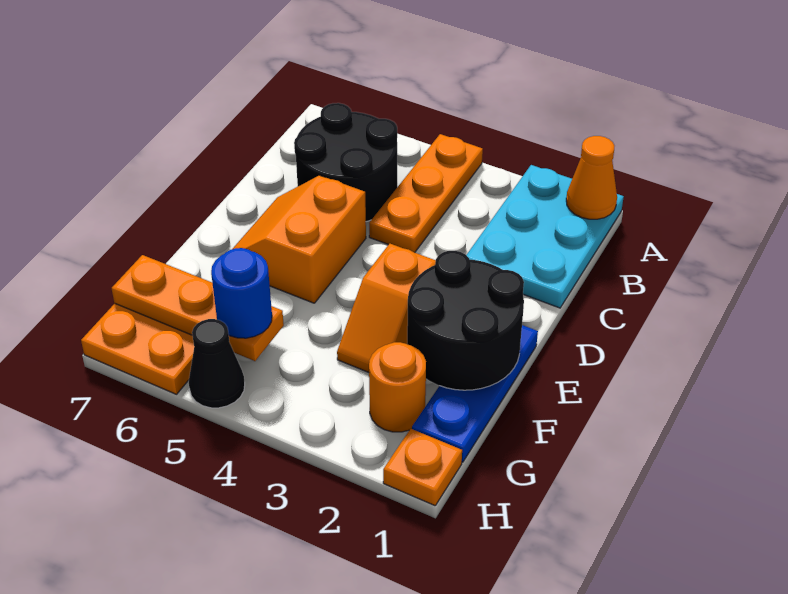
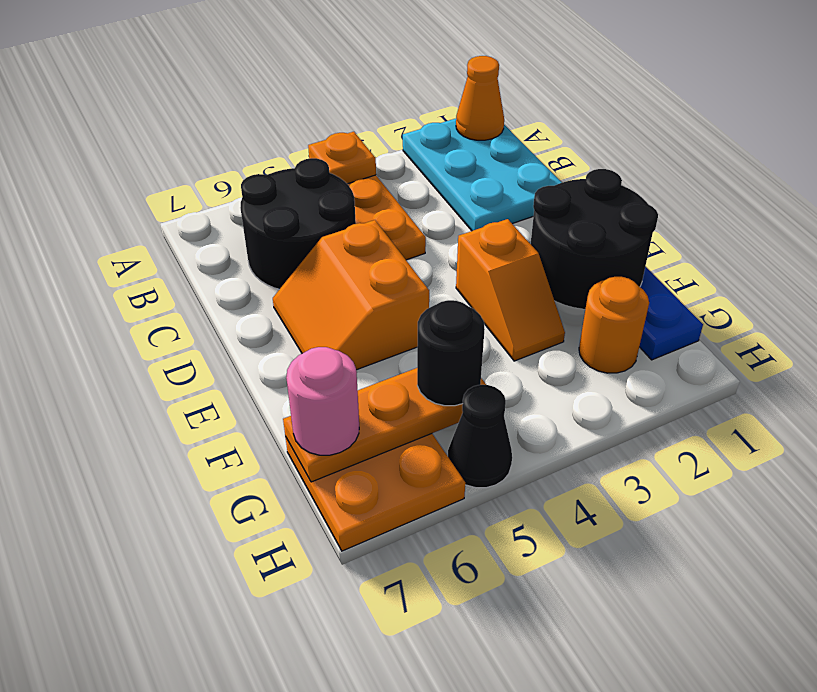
blue round brick G5 level 3 -> black round brick G5 level 3
none -> pink round brick G7 level 3
orange plate H1 level 1 -> orange plate A4 level 2

